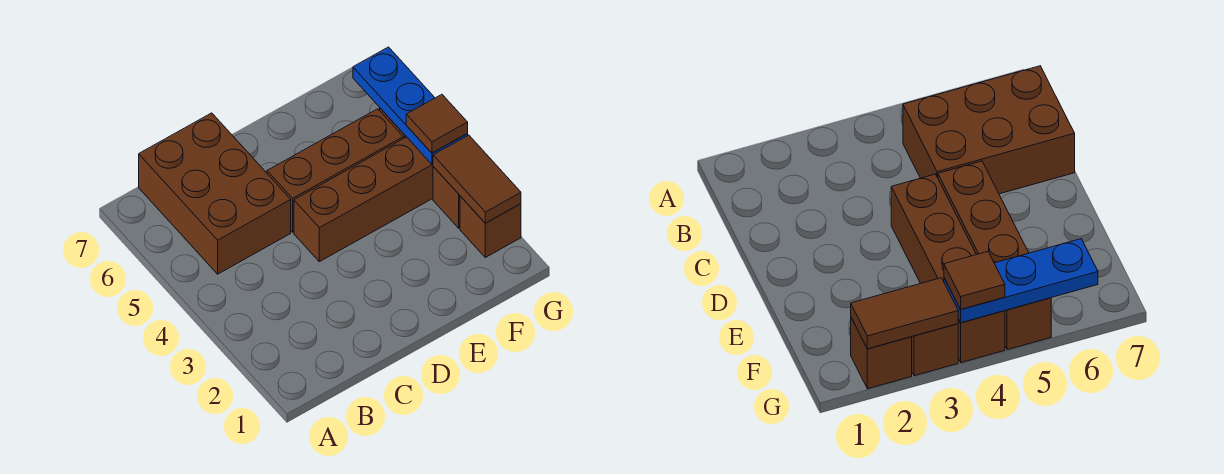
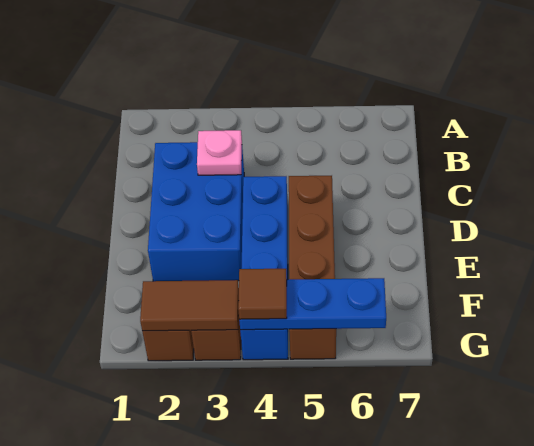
brown brick B5:C7 level 1 -> none
none -> blue brick C2:E3 level 1
none -> pink plate C3 level 2
brown brick D4:G4 level 1 -> blue brick D4:G4 level 1

